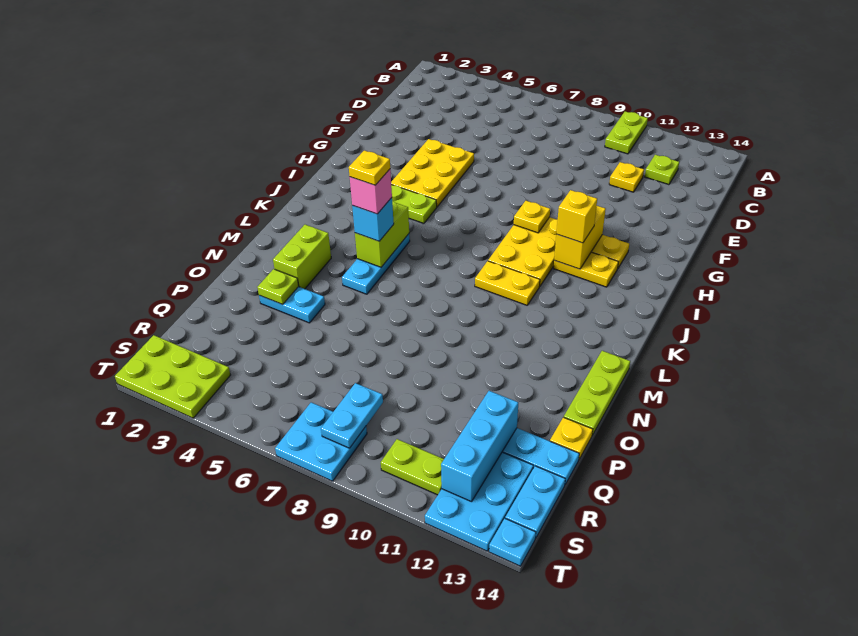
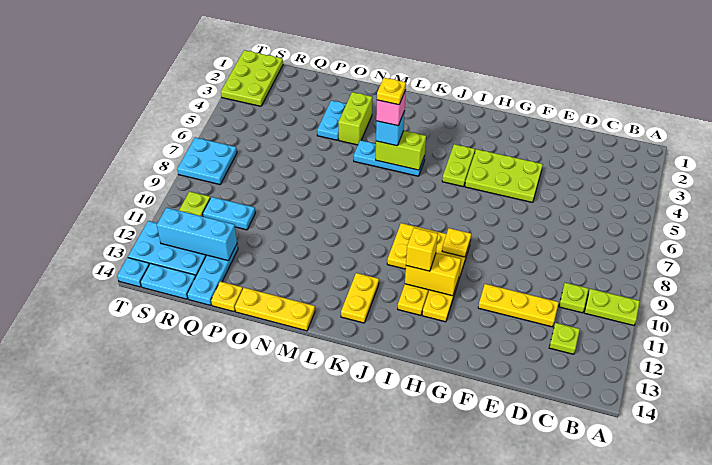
yellow plate D11 level 1 -> yellow plate D11:F11 level 1
yellow plate F4:H5 level 1 -> lime plate F4:H5 level 1
yellow plate K9:K10 level 1 -> yellow plate K12:K13 level 1
lime brick M3:N3 level 1 -> lime brick N3:N4 level 1
lime plate M14:O14 level 1 -> yellow plate M14:O14 level 1
lime plate O3 level 2 -> lime plate C10 level 1
cyan plate R8:S8 level 2 -> cyan plate Q10:R10 level 1

